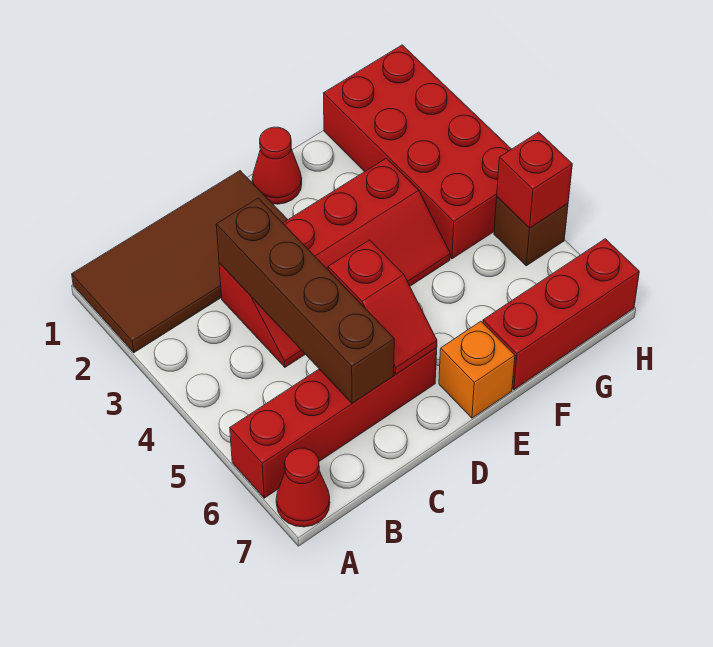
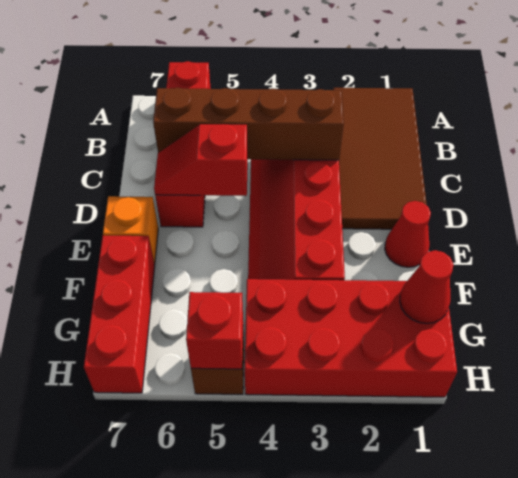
red cone A7 level 1 -> red cone G1 level 2

